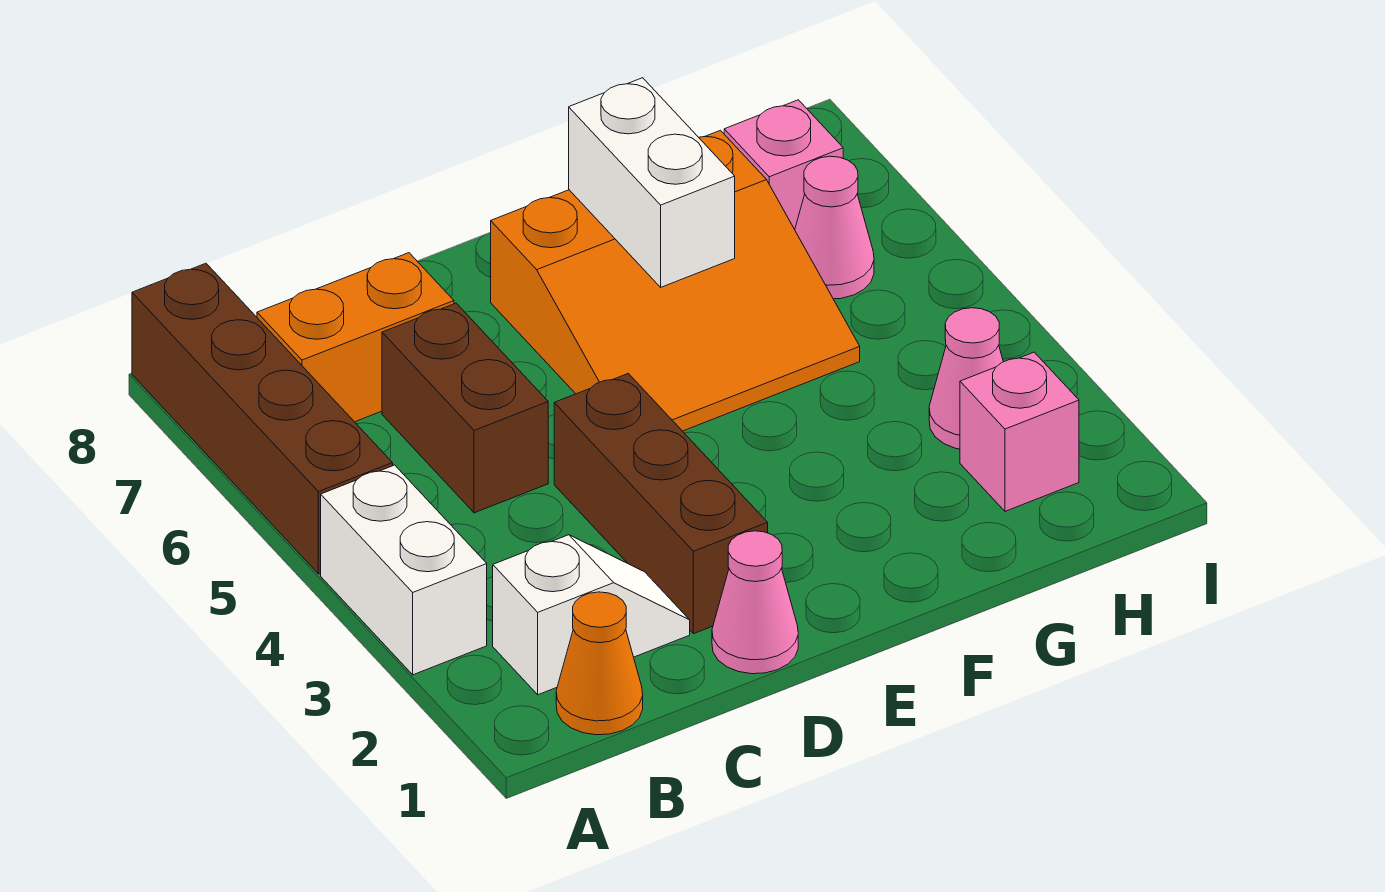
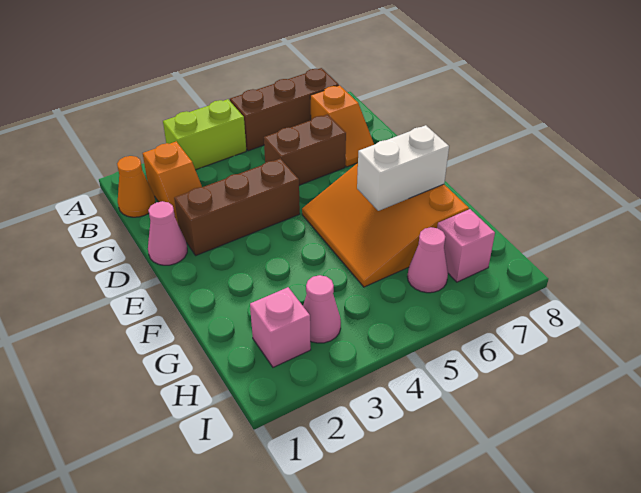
white brick A3:A4 level 1 -> lime brick A3:A4 level 1
brown brick A5:A8 level 1 -> brown brick A5:A7 level 1
white slope B2:C2 level 1 top B -> orange slope B2:C2 level 1 top B
orange brick B7:C7 level 1 -> orange slope B7:C7 level 1 top B

